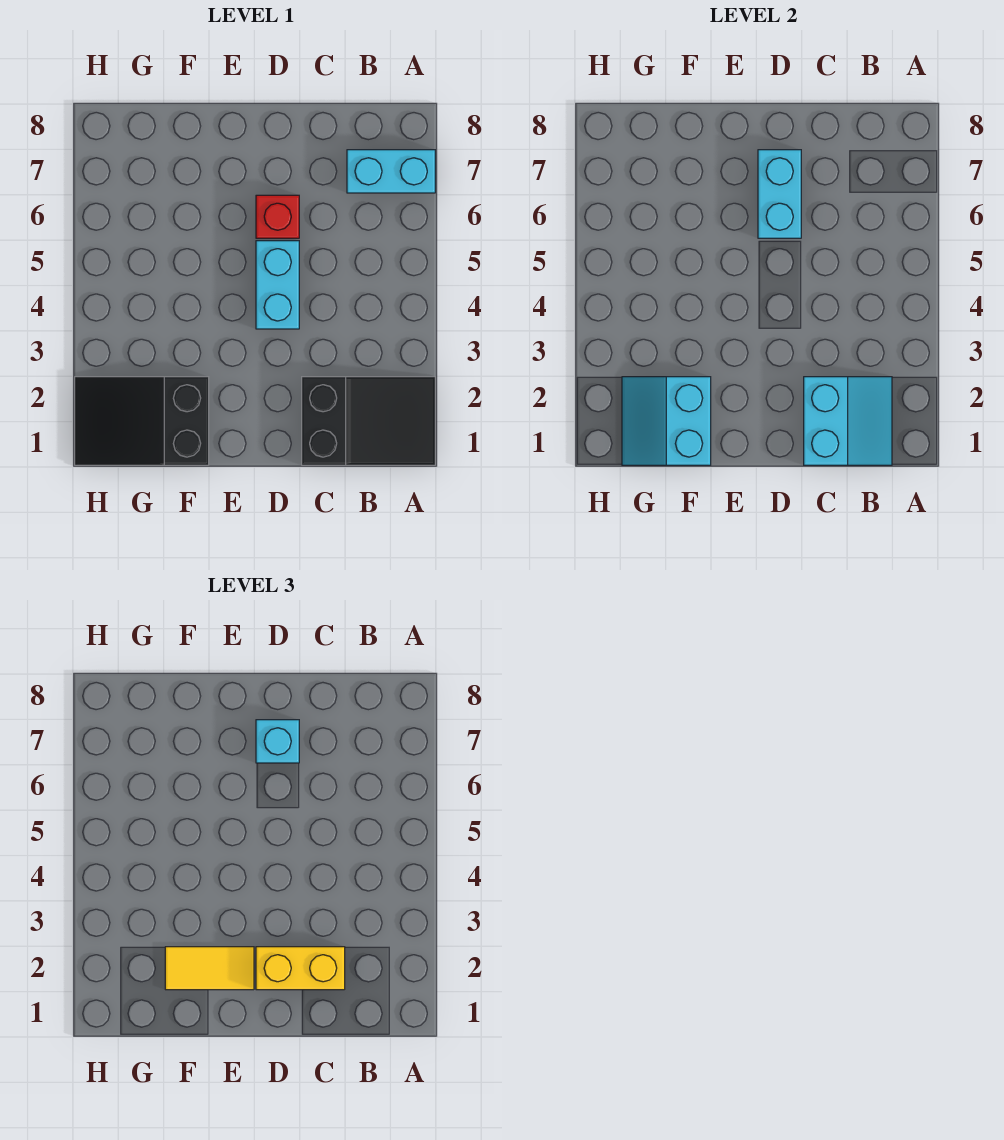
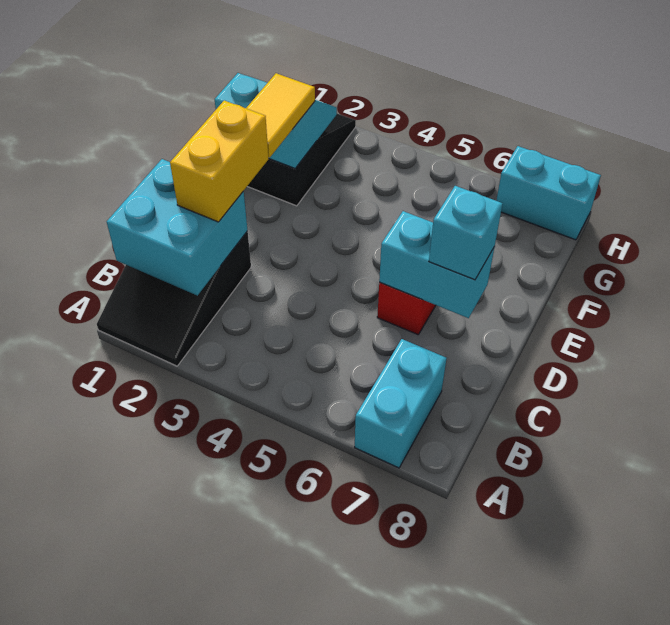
cyan slope B1:C2 level 2 top C -> cyan brick B1:C2 level 2
cyan brick D4:D5 level 1 -> cyan brick H7:H8 level 1

